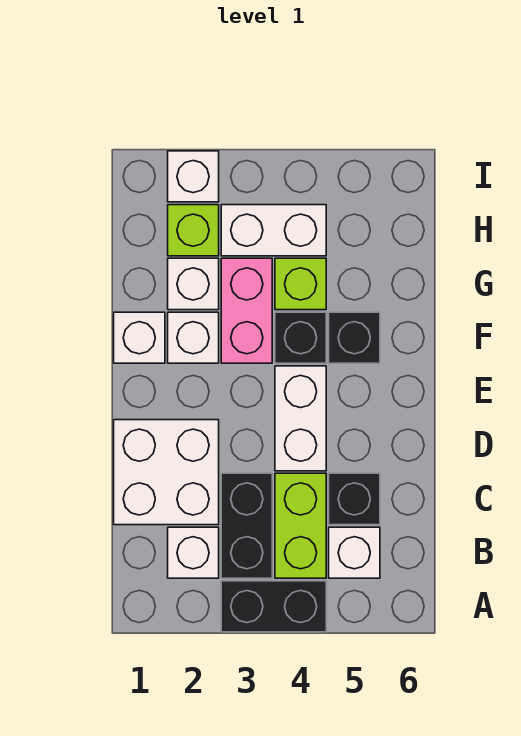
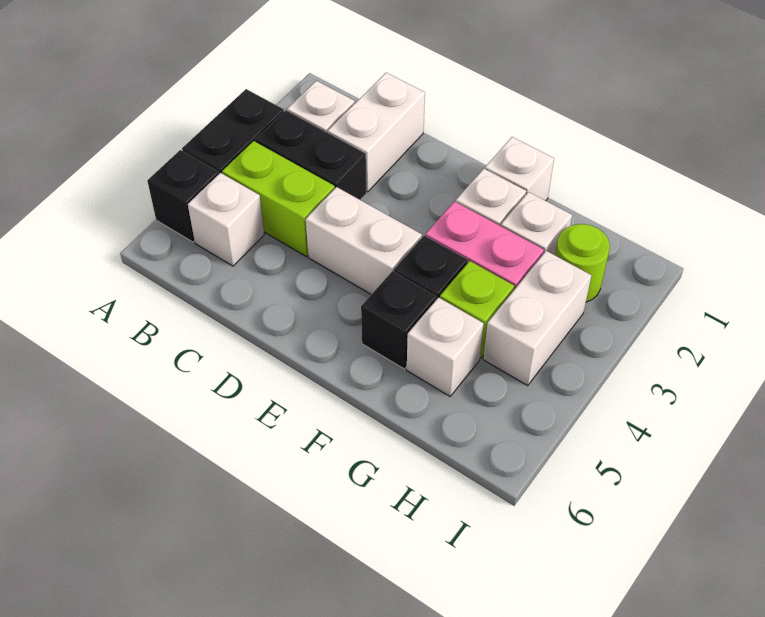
white brick C1:D2 level 1 -> white brick C1:C2 level 1
black brick C5 level 1 -> black brick A5 level 1
lime brick H2 level 1 -> lime round brick H2 level 1
white brick I2 level 1 -> white brick G5 level 1

